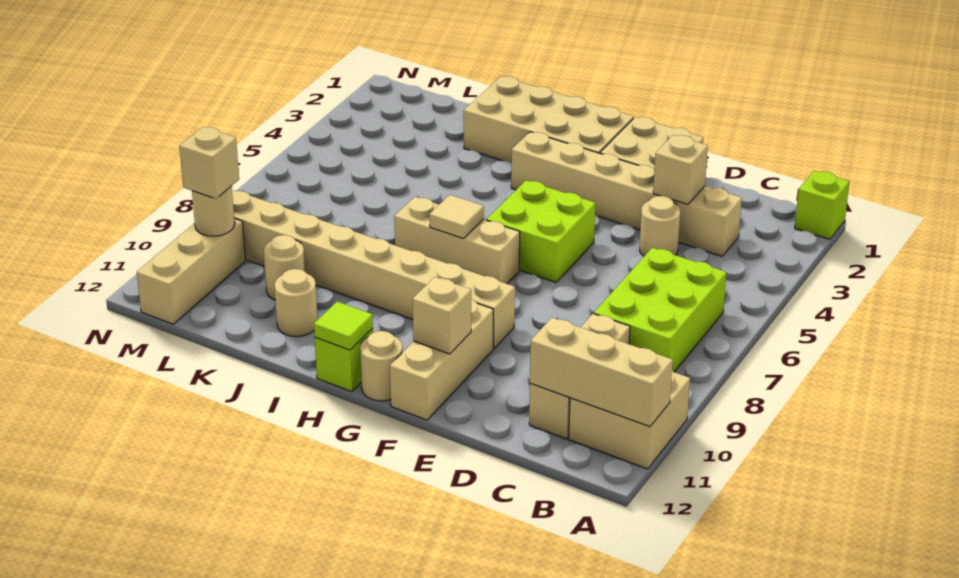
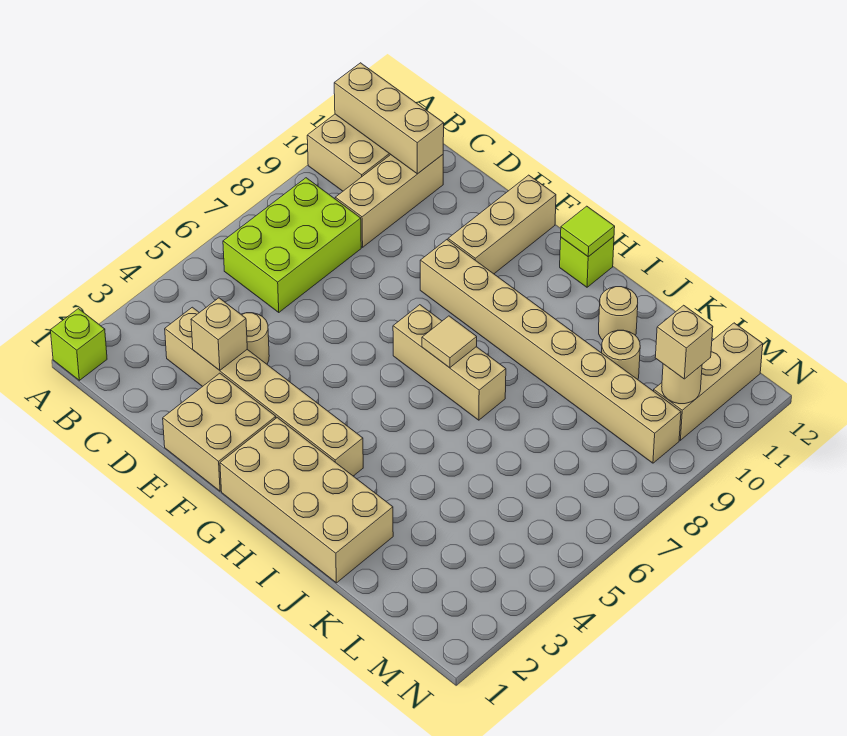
lime brick F5:G6 level 1 -> none
tan brick F11 level 2 -> none
tan round brick G12 level 1 -> none

